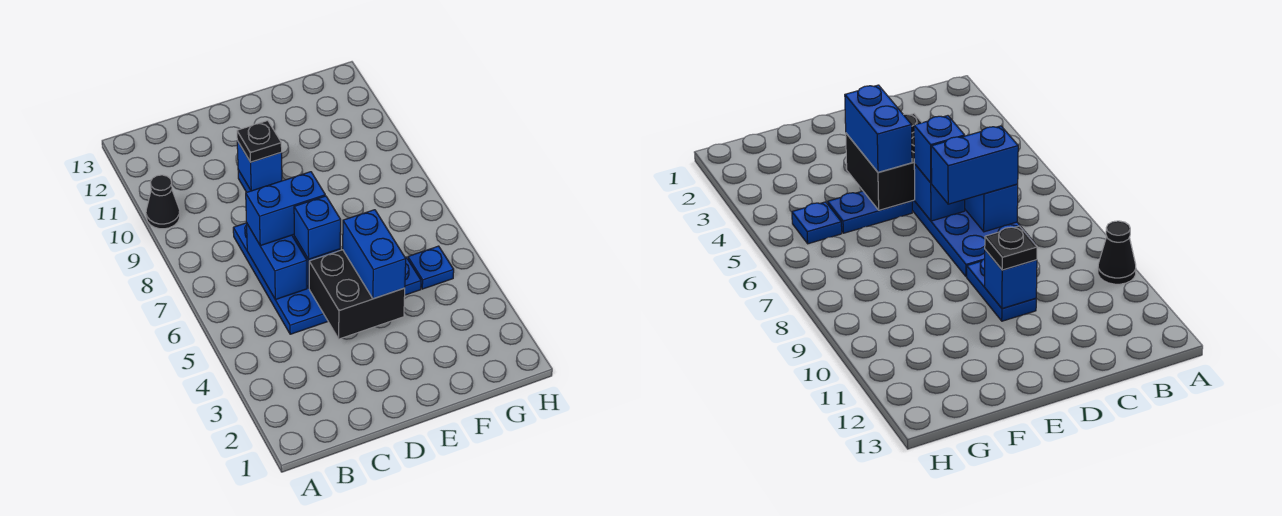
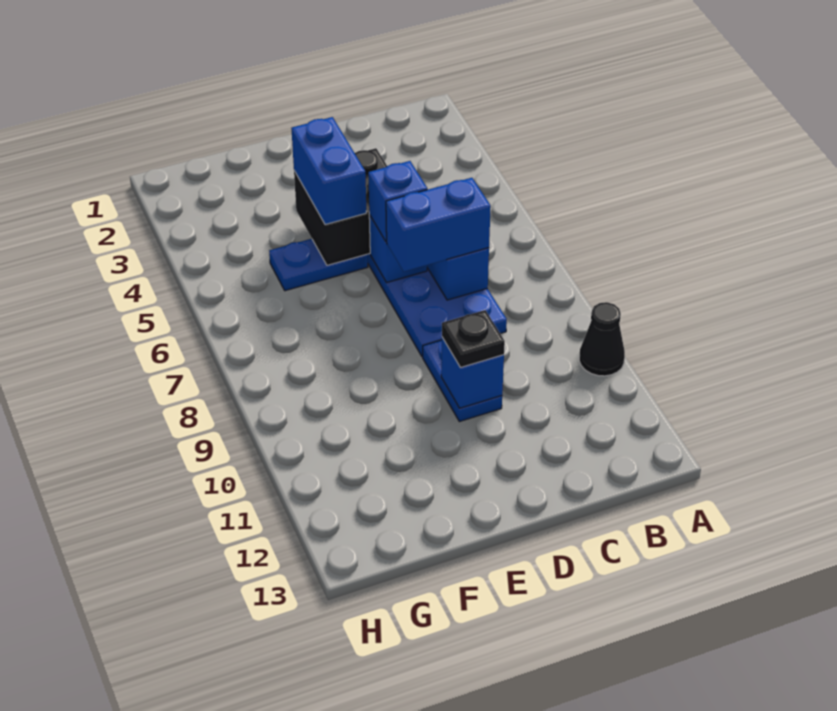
blue plate G5 level 1 -> none

